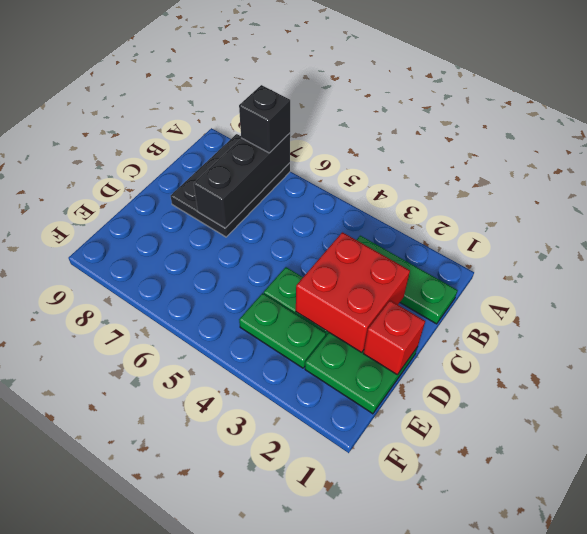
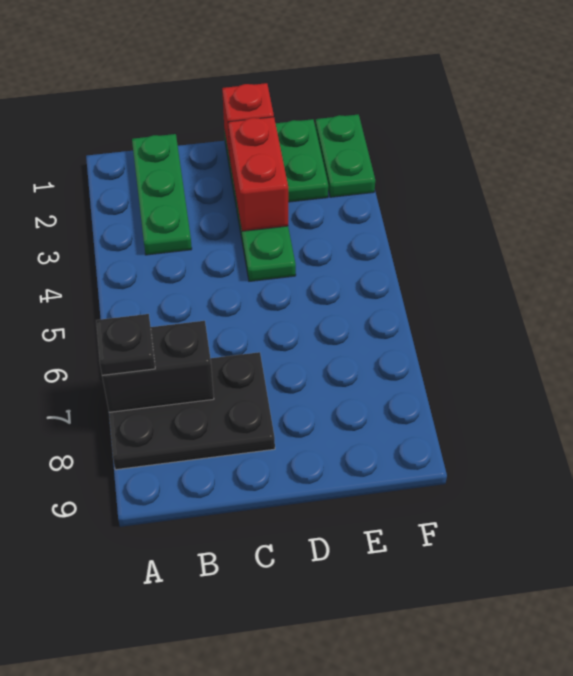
black brick A7:C7 level 2 -> black brick A7:B7 level 2
black brick A7 level 3 -> black plate A7 level 3
red brick C2:D3 level 2 -> red brick D2:D3 level 2
green plate E3:E4 level 1 -> green plate F1:F2 level 1

